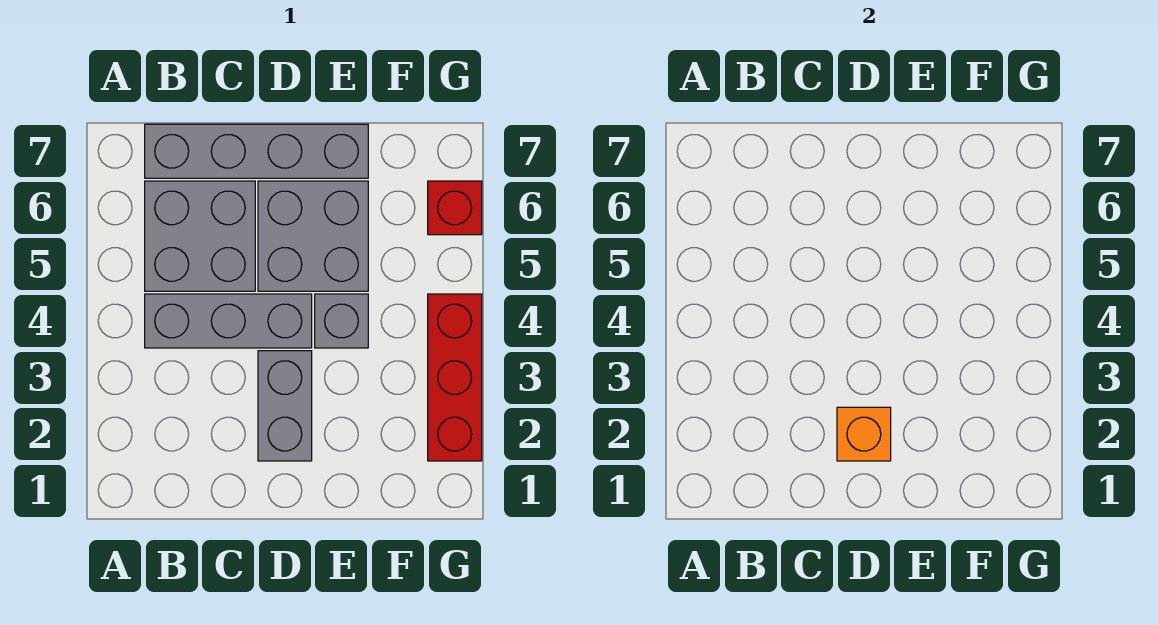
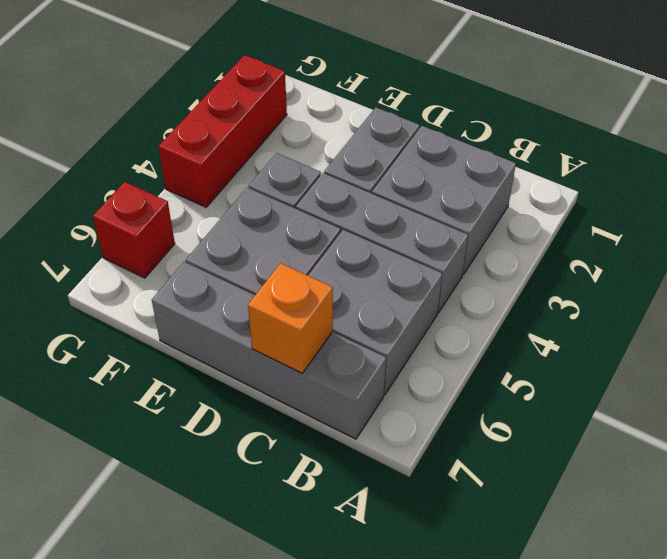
none -> grey brick B2:C3 level 1
orange brick D2 level 2 -> orange brick C7 level 2

